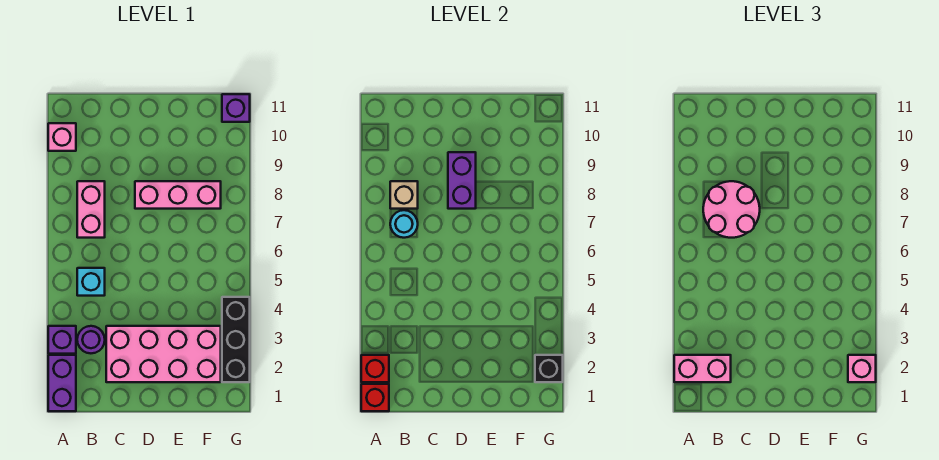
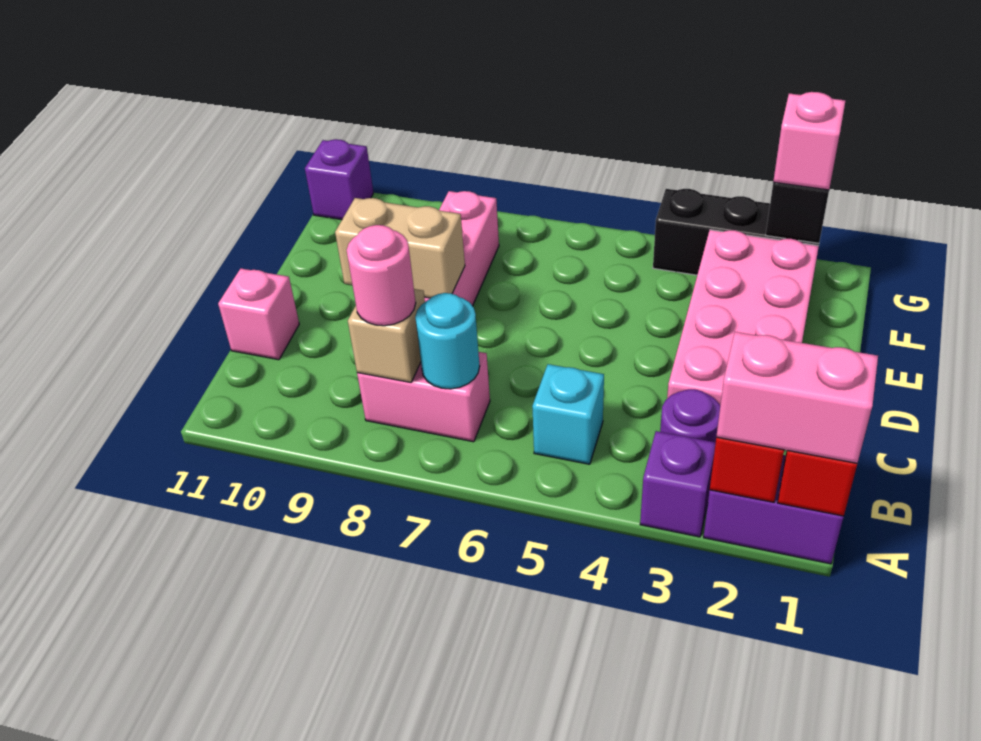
pink brick A2:B2 level 3 -> pink brick A1:A2 level 3
pink brick A10 level 1 -> pink brick C11 level 1
pink round brick B7:C8 level 3 -> pink round brick B8 level 3
purple brick D8:D9 level 2 -> tan brick D8:D9 level 2

